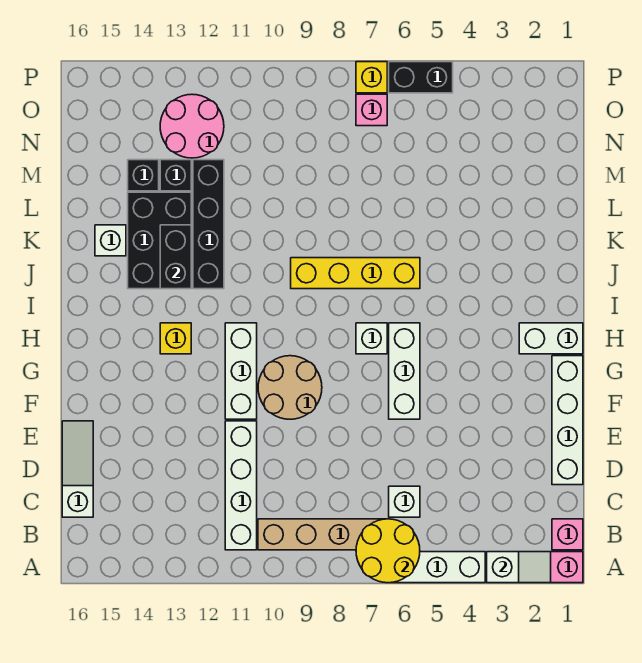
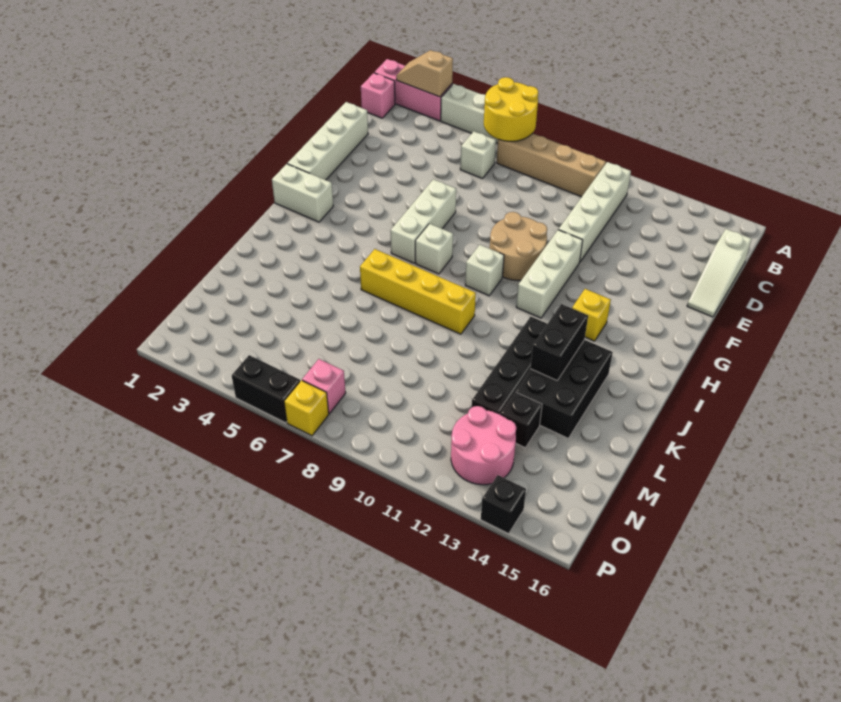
white slope A2:A3 level 2 top 3 -> tan slope A2:A3 level 2 top 3
white brick K15 level 1 -> white brick H9 level 1
black brick M14 level 1 -> black brick P14 level 1

